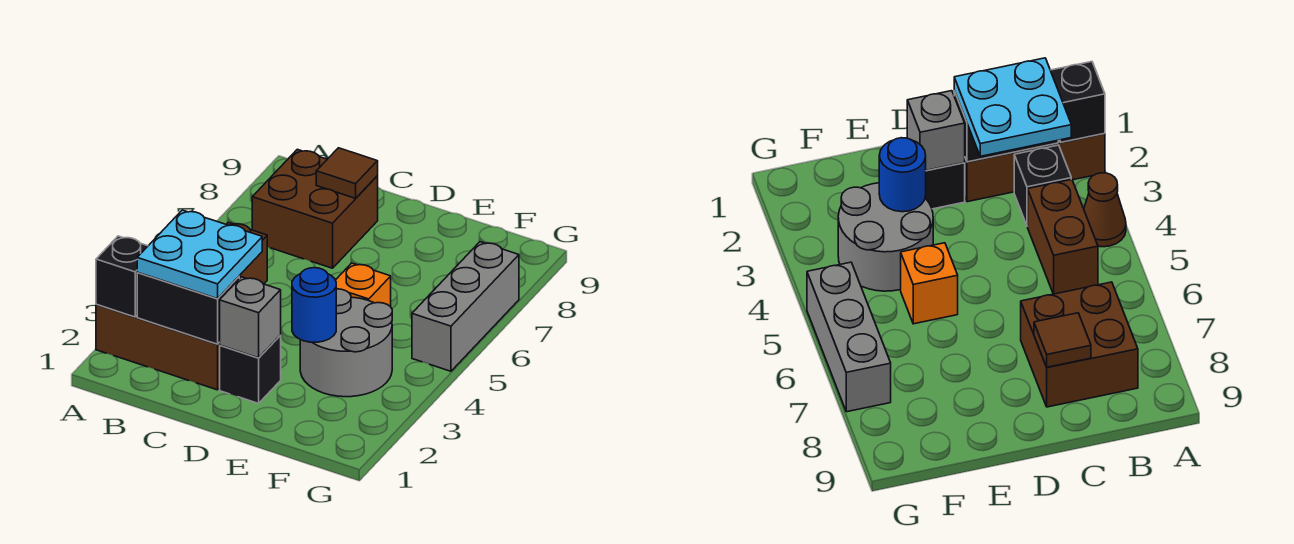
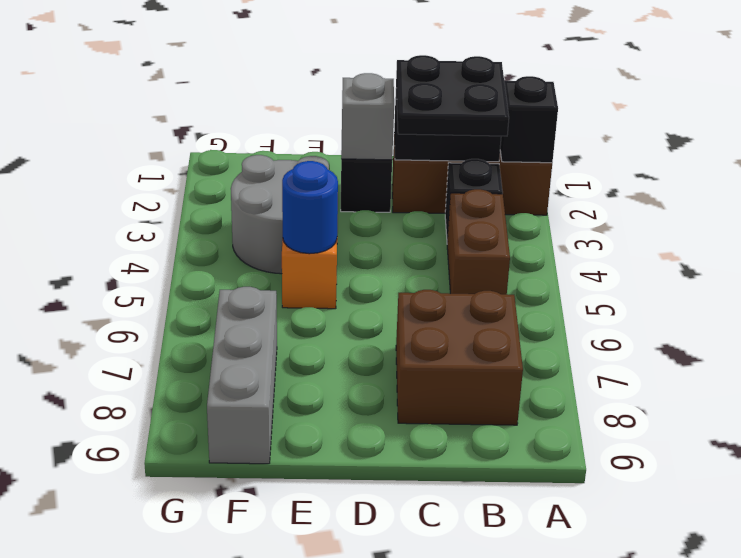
brown cone A4 level 1 -> none
cyan plate B2:C3 level 3 -> black plate B2:C3 level 3
brown tile C8 level 2 -> none
blue round brick E3 level 2 -> blue round brick E5 level 2
grey brick G5:G7 level 1 -> grey brick F7:F9 level 1

